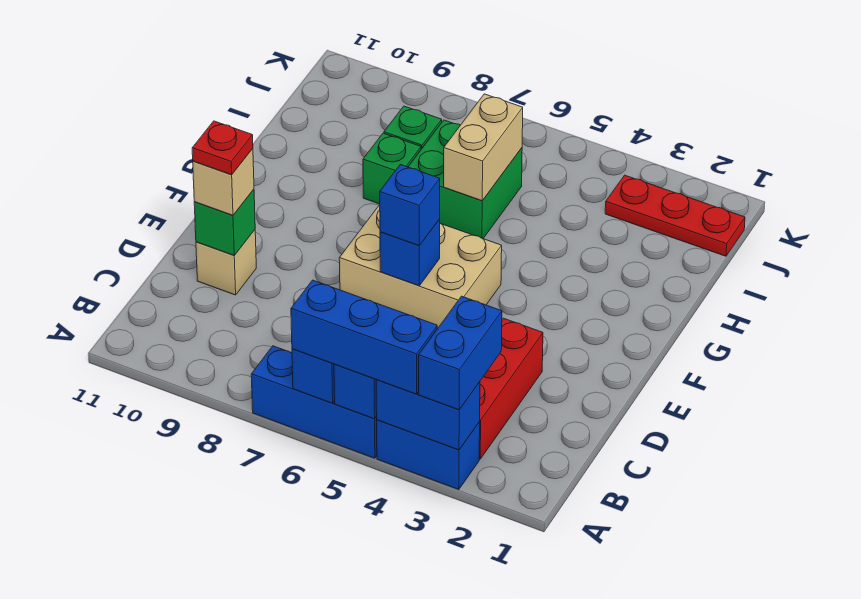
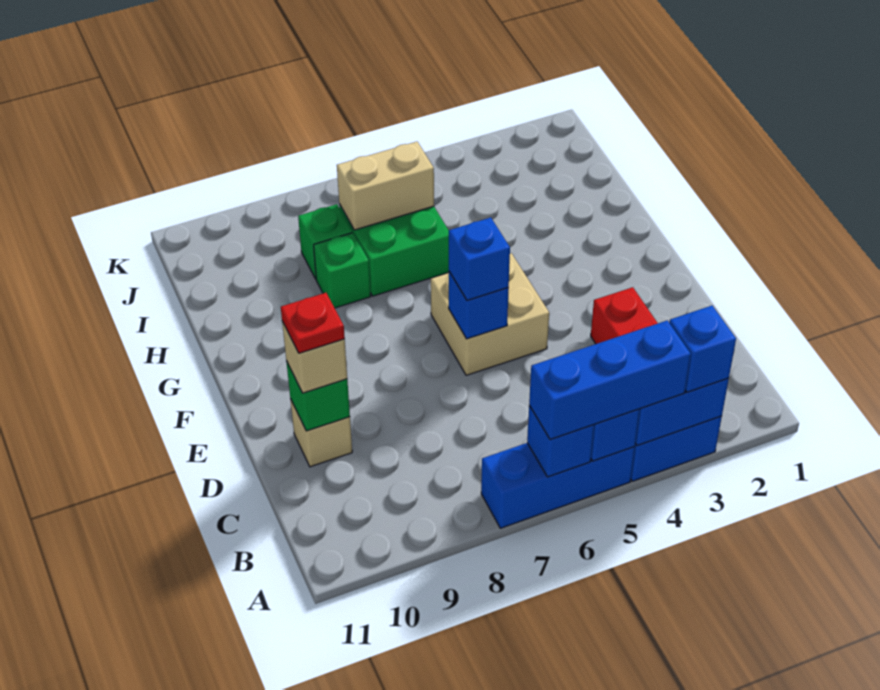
blue brick A3:B3 level 3 -> blue brick A3 level 3
tan brick E5:F7 level 1 -> tan brick E5:F6 level 1
tan brick H6:I6 level 2 -> tan brick I6:I7 level 2
red plate J1:J3 level 1 -> none

